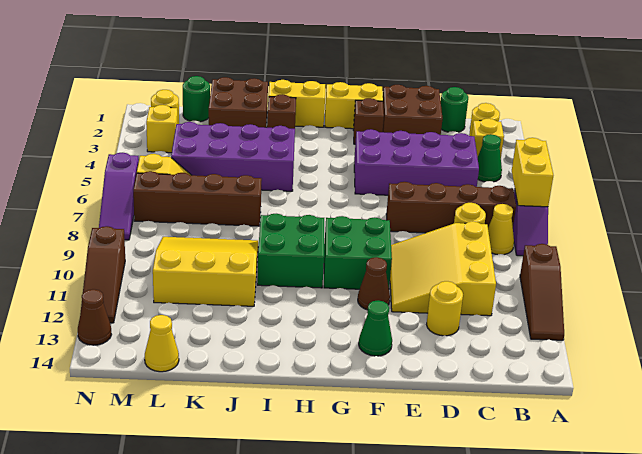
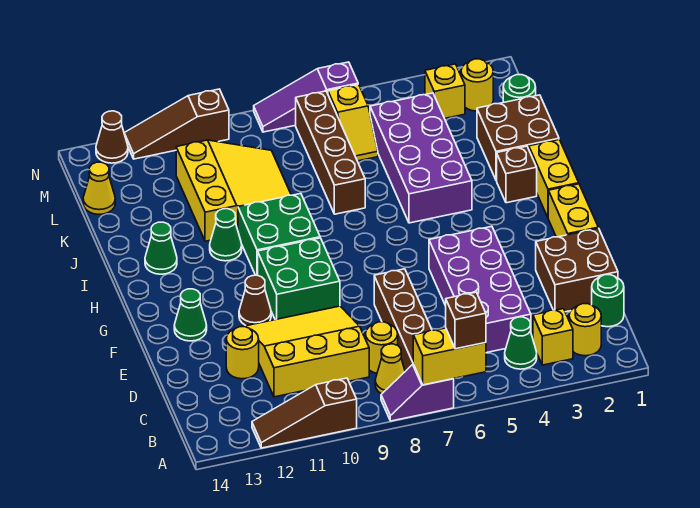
brown brick F2 level 1 -> brown brick A6 level 3
none -> green cone I11 level 1
none -> green cone I13 level 1

